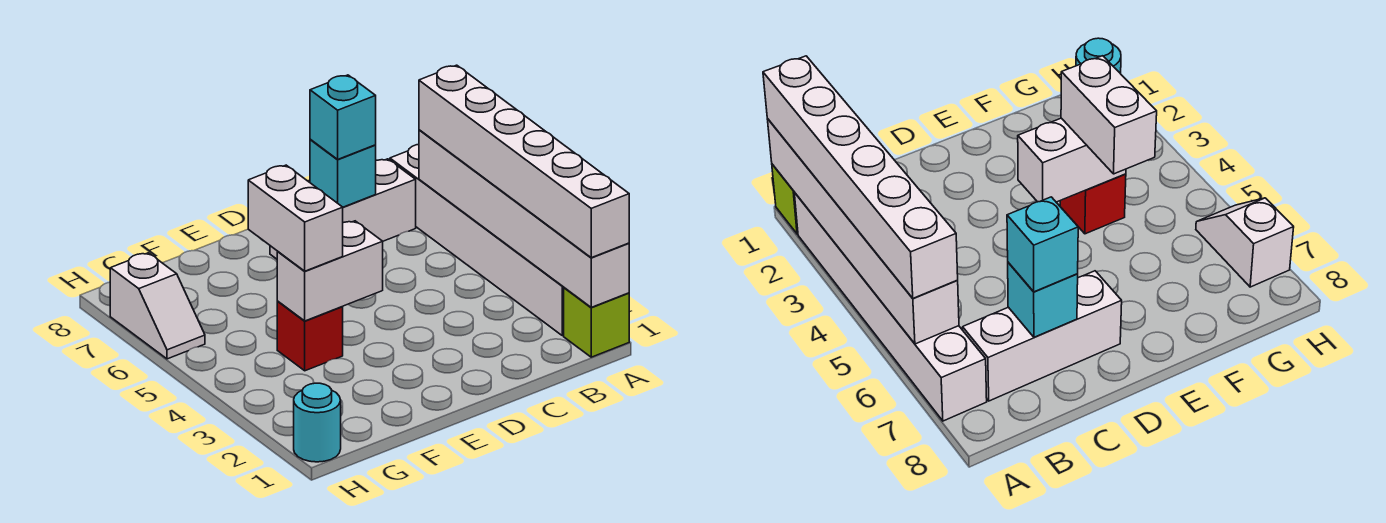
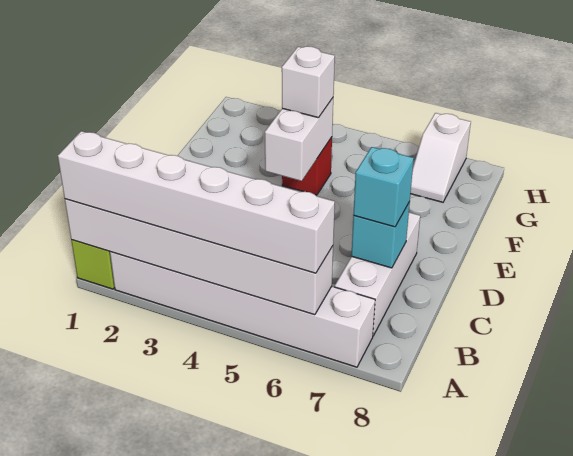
white brick F4:F5 level 3 -> white brick F4 level 3
cyan round brick H1 level 1 -> none
white slope H6:H7 level 1 top 7 -> white slope G7:H7 level 1 top H

